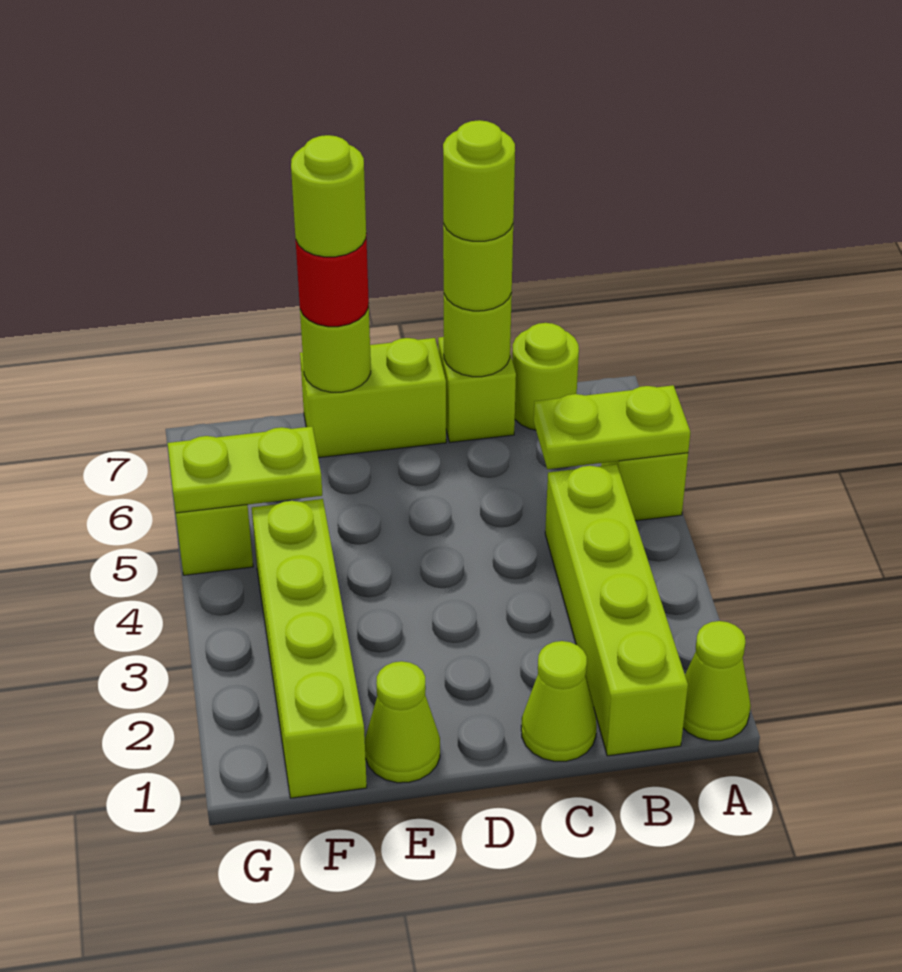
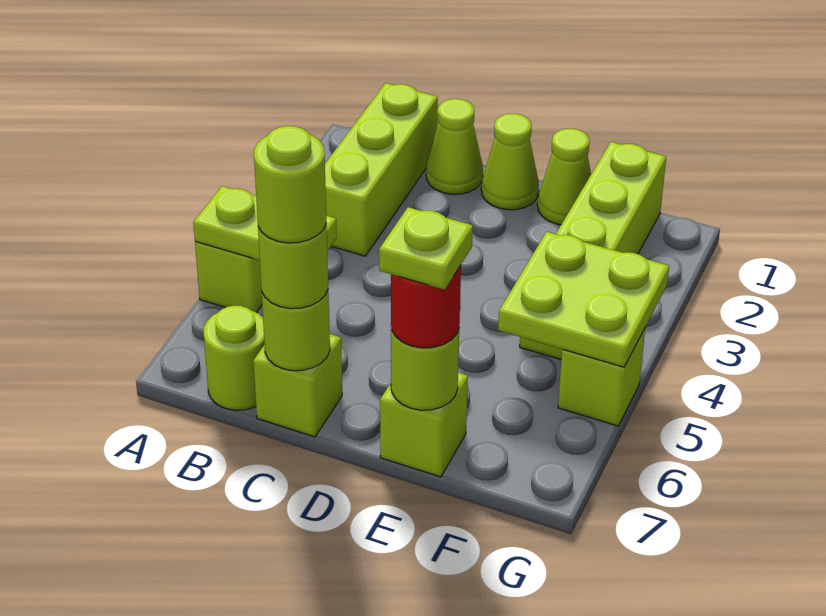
lime cone A1 level 1 -> lime cone D1 level 1
lime brick B1:B4 level 1 -> lime brick B1:B3 level 1
lime brick D7:E7 level 1 -> lime brick E7 level 1
lime round brick E7 level 4 -> lime plate E7 level 4
lime plate F5:G5 level 2 -> lime plate F4:G5 level 2

